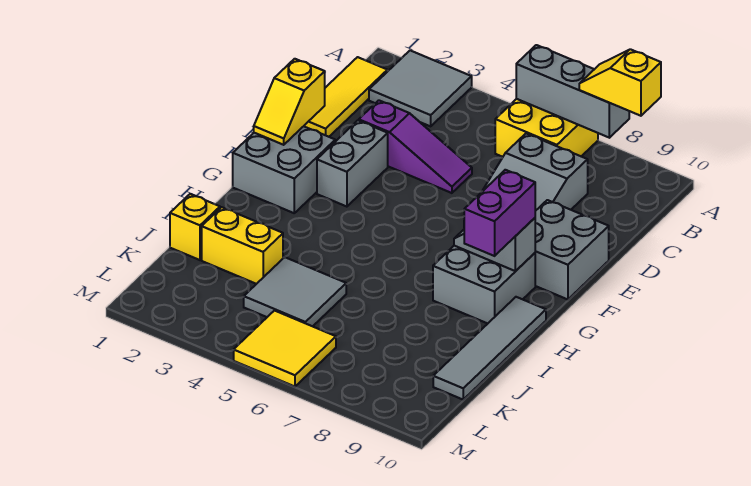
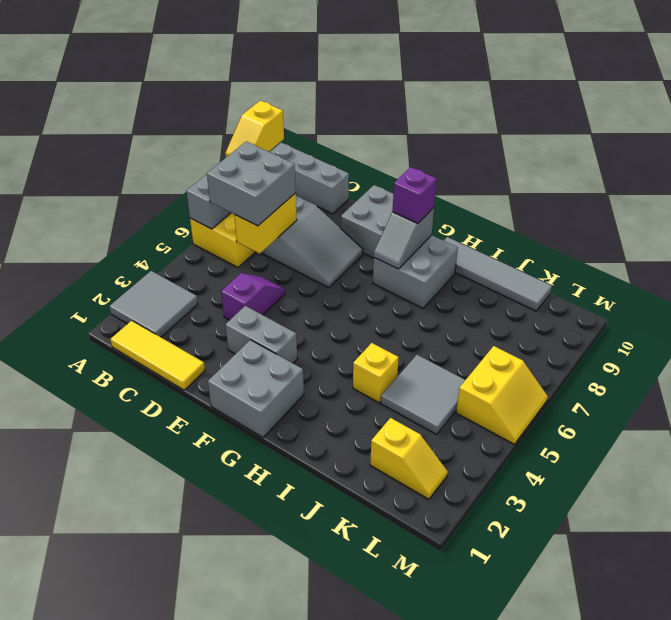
none -> grey brick A10:C10 level 1
none -> grey brick B6:C7 level 3
purple slope D3:D5 level 1 top 3 -> purple slope D4:D5 level 1 top 4
yellow slope E1:F1 level 2 top E -> yellow slope K2:L2 level 1 top K
purple brick G9:H9 level 3 -> purple brick G9 level 3
yellow brick J1 level 1 -> yellow brick I4 level 1
yellow brick J2:J3 level 1 -> yellow brick C6:C7 level 2
yellow tile L5:M6 level 1 -> yellow slope L5:M6 level 1 top L

